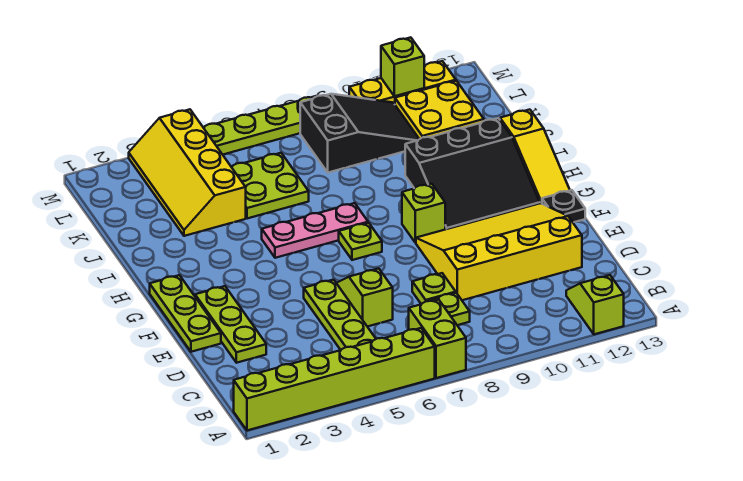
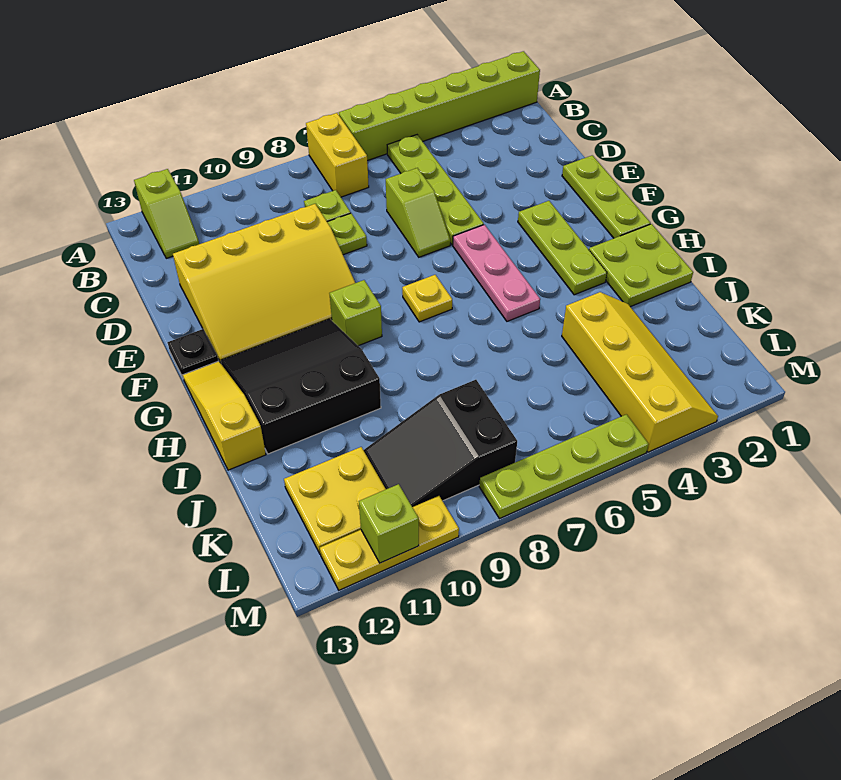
lime brick A7:B7 level 1 -> yellow brick A7:B7 level 1
lime plate D2:F2 level 1 -> lime plate F3:H3 level 1
lime plate G7 level 1 -> yellow plate G7 level 1
pink plate H5:H7 level 1 -> pink plate F5:H5 level 1
lime plate J5:K6 level 1 -> lime plate H1:I2 level 1

